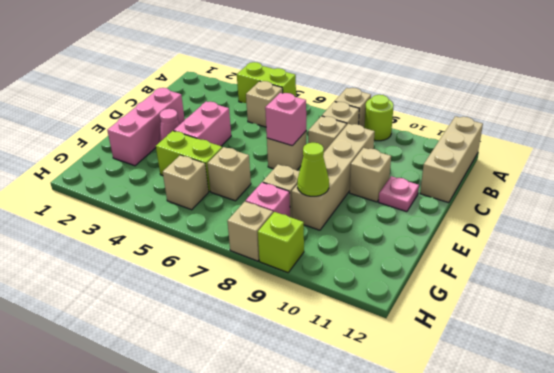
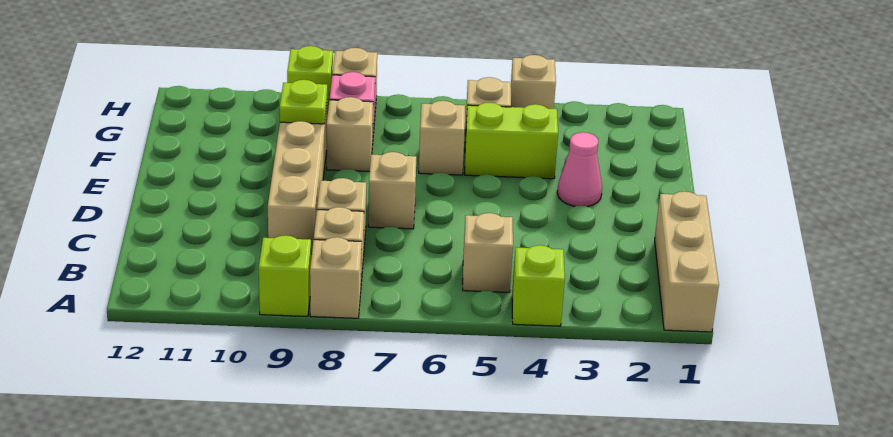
lime brick A4:A5 level 1 -> lime brick A4 level 1
lime round brick A9 level 1 -> lime brick A9 level 1
tan brick A12:C12 level 1 -> tan brick A1:C1 level 1
pink brick D2:F2 level 1 -> none
pink brick D4:E4 level 1 -> none
pink brick D7 level 2 -> none
tan brick D10 level 1 -> tan brick H4 level 1
pink plate D11 level 1 -> none
lime cone F9 level 2 -> lime plate F9 level 2

